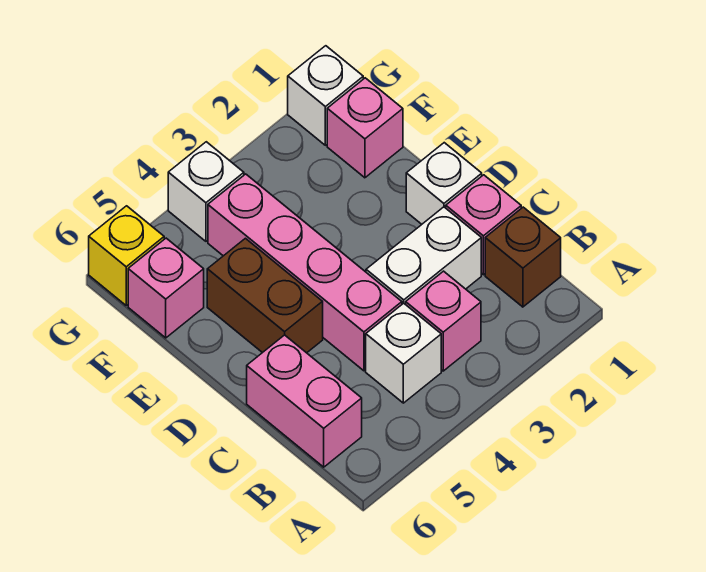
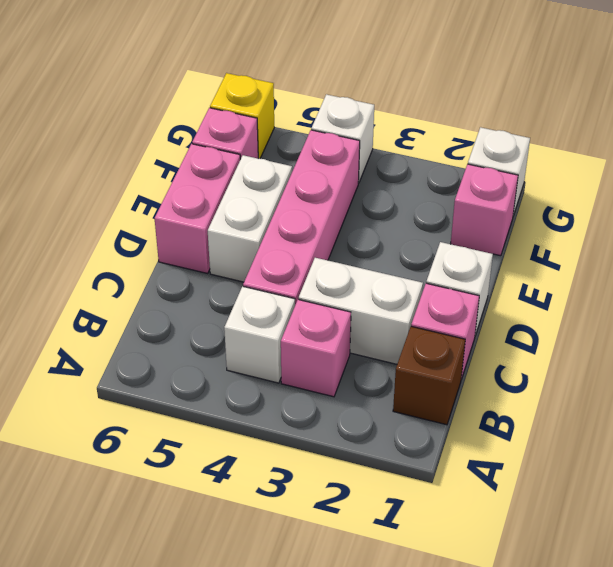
pink brick B6:C6 level 1 -> pink brick D6:E6 level 1
brown brick D5:E5 level 1 -> white brick D5:E5 level 1

